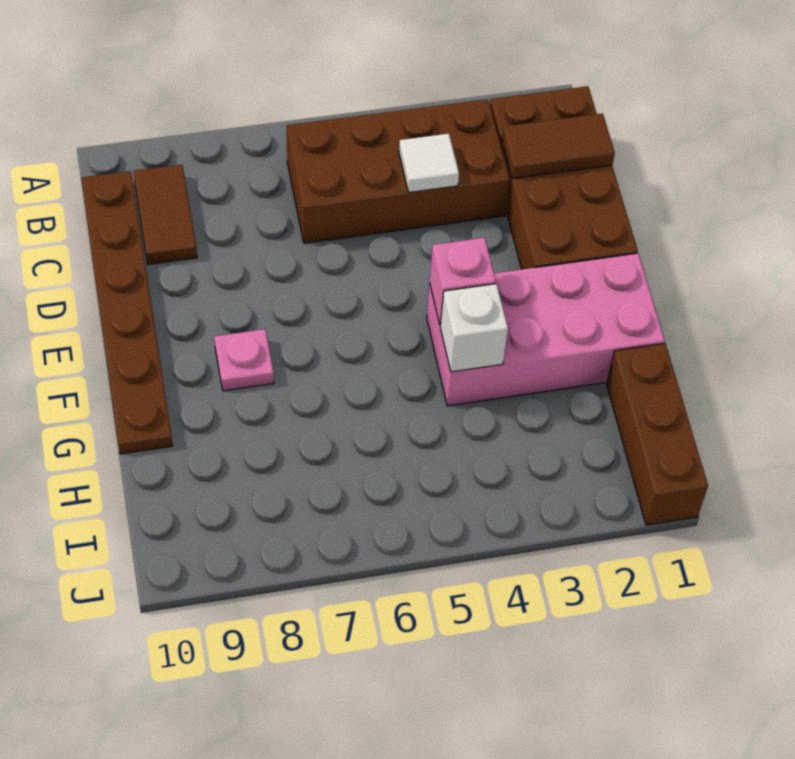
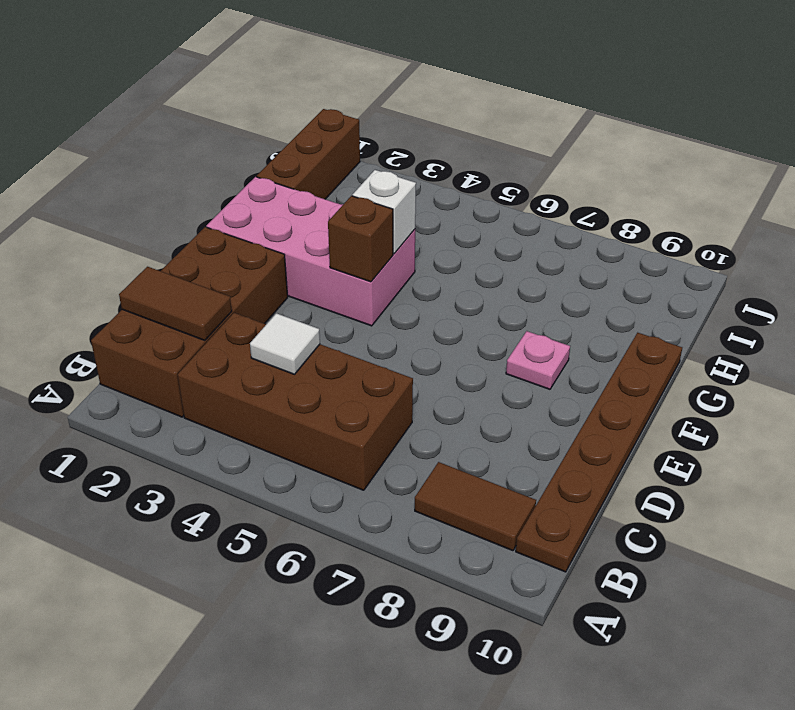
brown tile B9:C9 level 1 -> brown tile B8:B9 level 1
pink brick F4 level 2 -> brown brick F4 level 2

